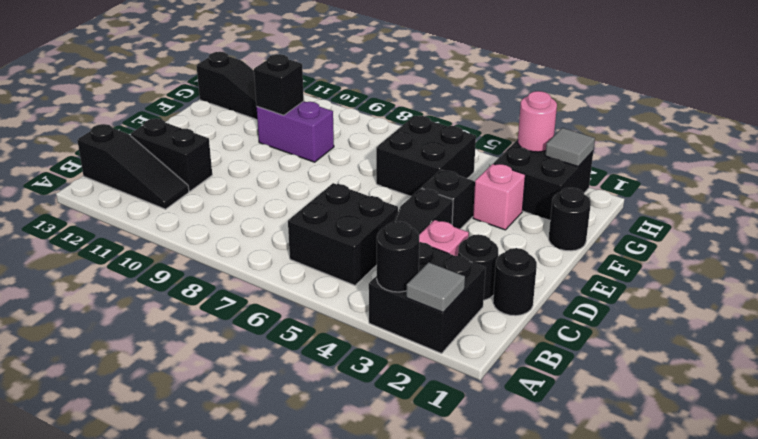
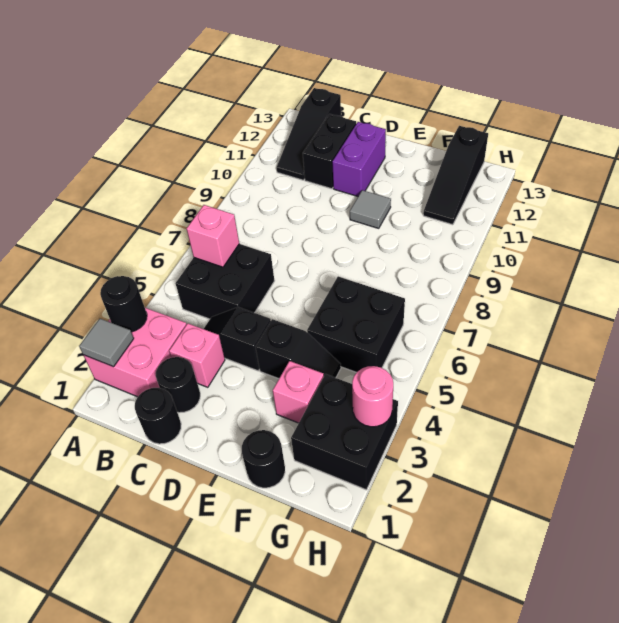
black brick A2:B3 level 1 -> pink brick A2:B3 level 1
none -> pink brick B6 level 2
purple brick F9:F10 level 1 -> purple brick D11:D12 level 1
black brick F10 level 2 -> none
grey tile H2 level 2 -> grey tile E10 level 1

